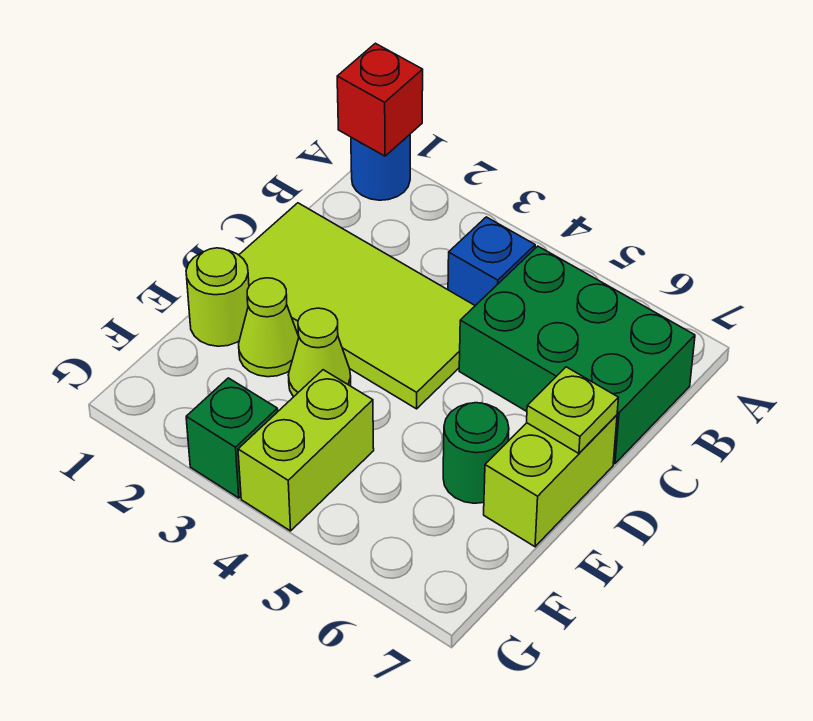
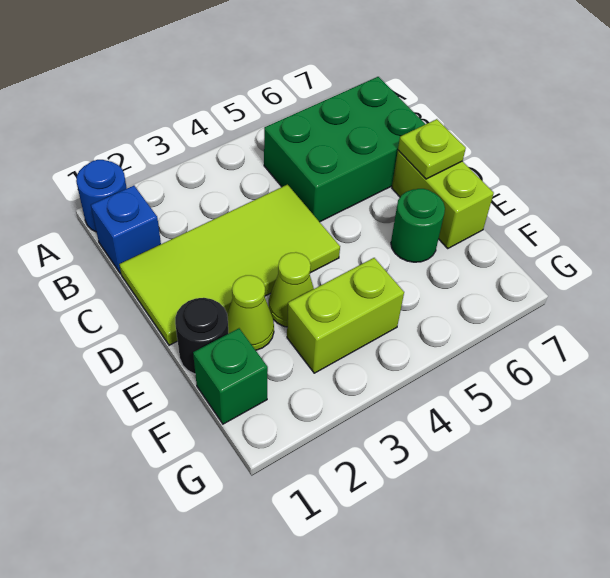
red brick A1 level 2 -> none
blue brick B4 level 1 -> blue brick B1 level 1
lime round brick E1 level 1 -> black round brick E1 level 1
lime brick F4:G4 level 1 -> lime brick F3:F4 level 1
green brick G3 level 1 -> green brick F1 level 1

